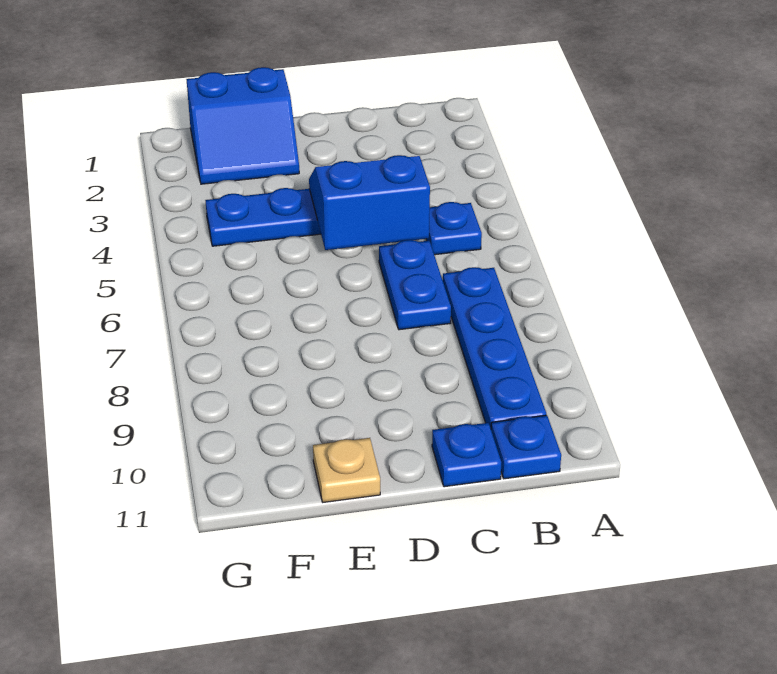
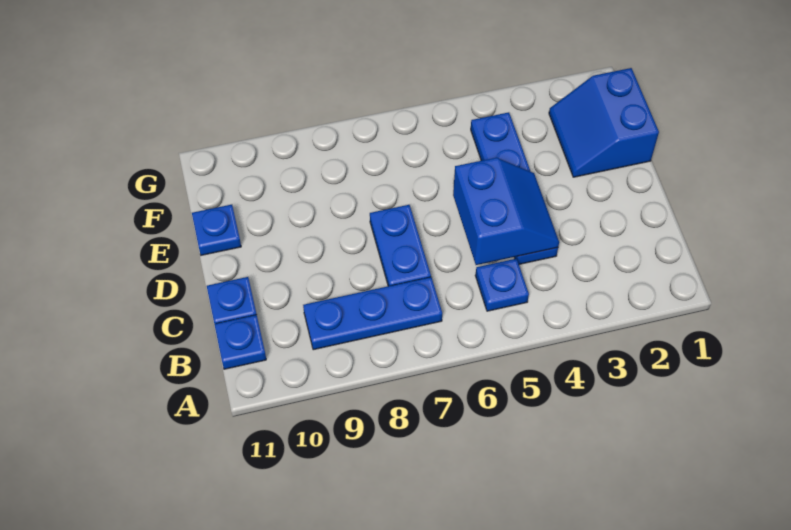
blue plate B7:B10 level 1 -> blue plate B7:B9 level 1
blue plate C6:C7 level 1 -> blue plate C7:D7 level 1
tan plate E11 level 1 -> blue plate E11 level 1

